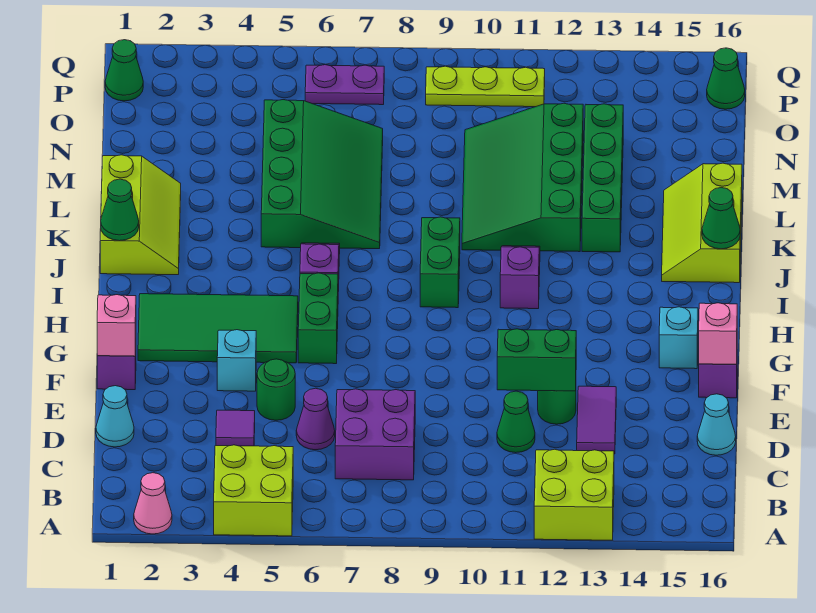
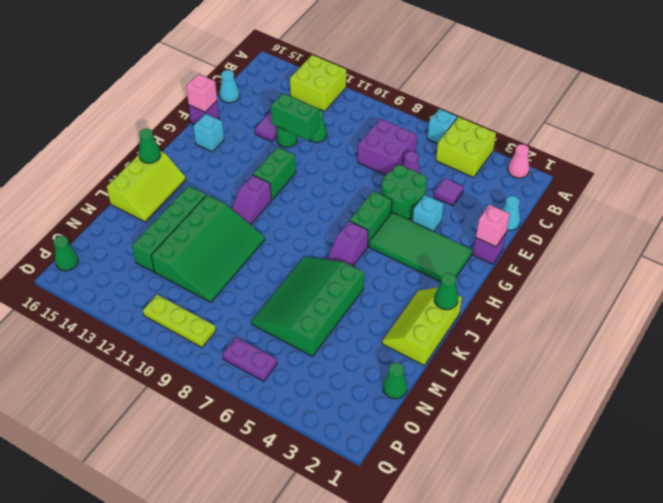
none -> cyan brick A6 level 1
green round brick E5 level 1 -> green round brick E5:F6 level 1
green brick I9:J9 level 1 -> green brick G11:H11 level 1
green cone P1 level 1 -> green cone N1 level 1

